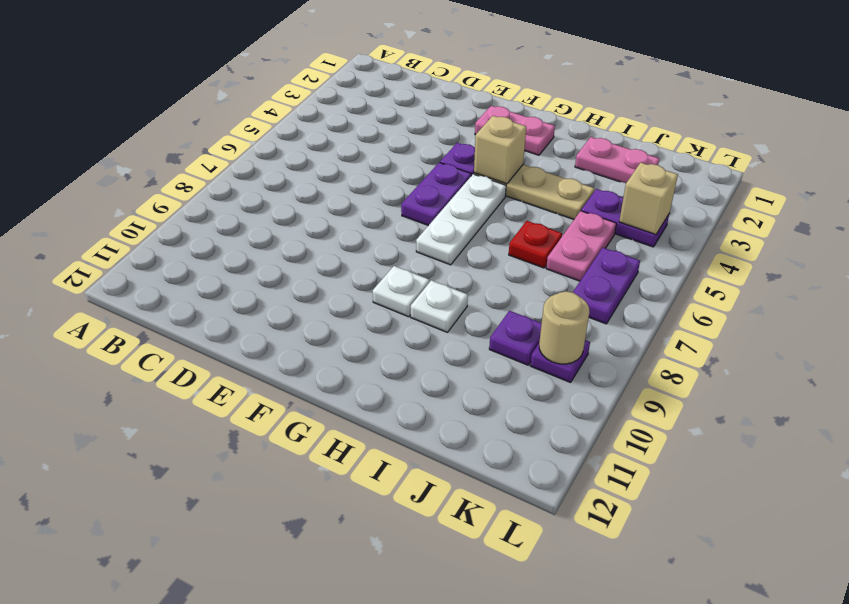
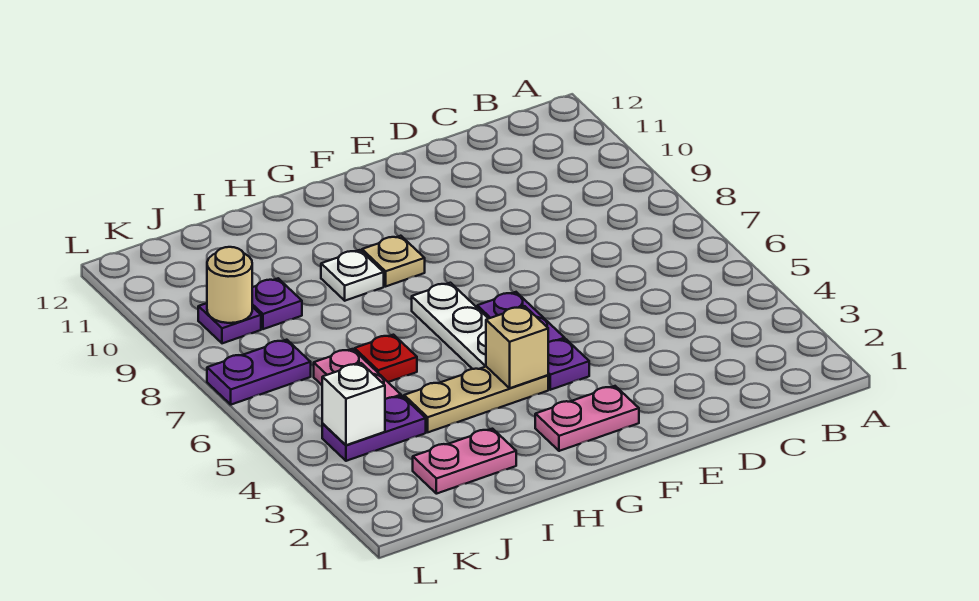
white plate G9 level 1 -> tan plate G9 level 1
tan brick K4 level 2 -> white brick K4 level 2
purple plate K6:K7 level 1 -> purple plate K7:L7 level 1

